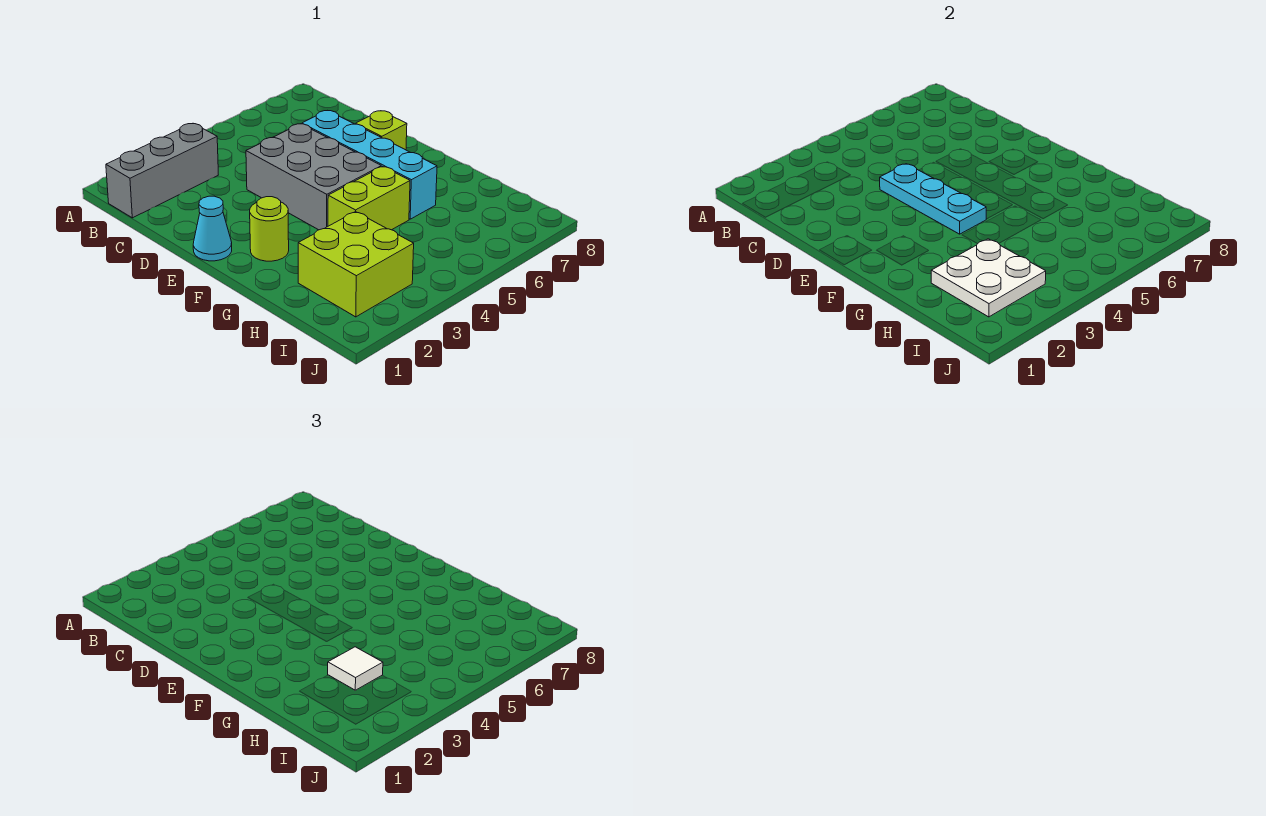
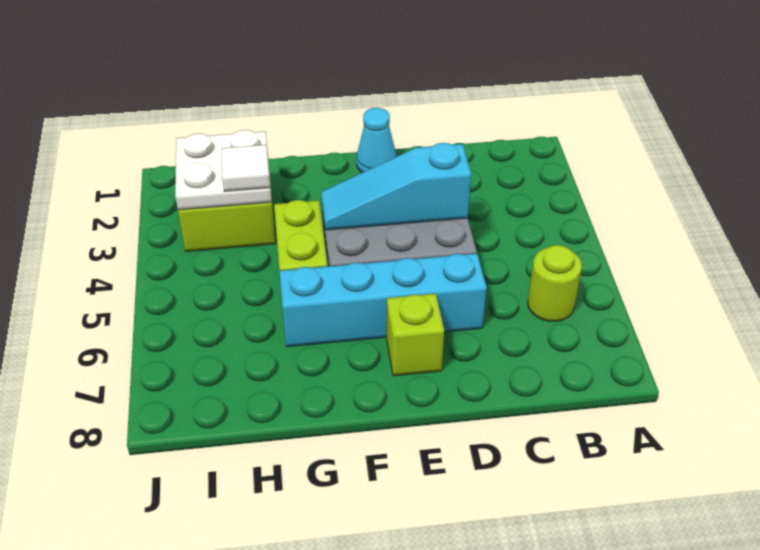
grey brick B1:B3 level 1 -> none
cyan plate D4:F4 level 2 -> cyan slope D4:F4 level 2 top D
lime round brick F2 level 1 -> lime round brick B6 level 1

